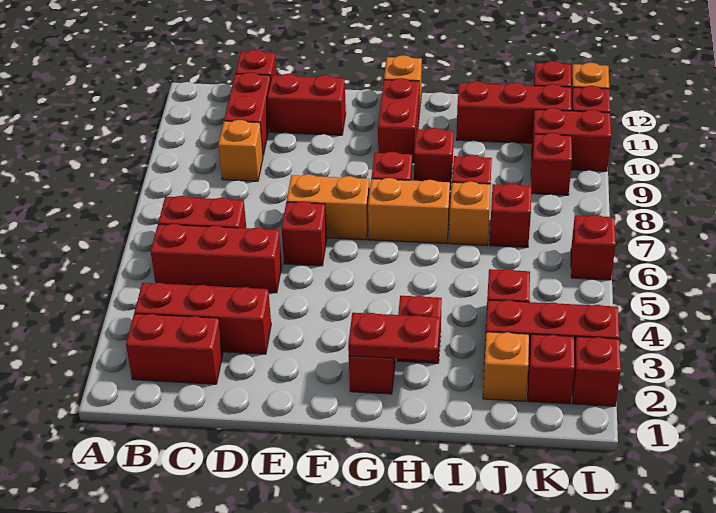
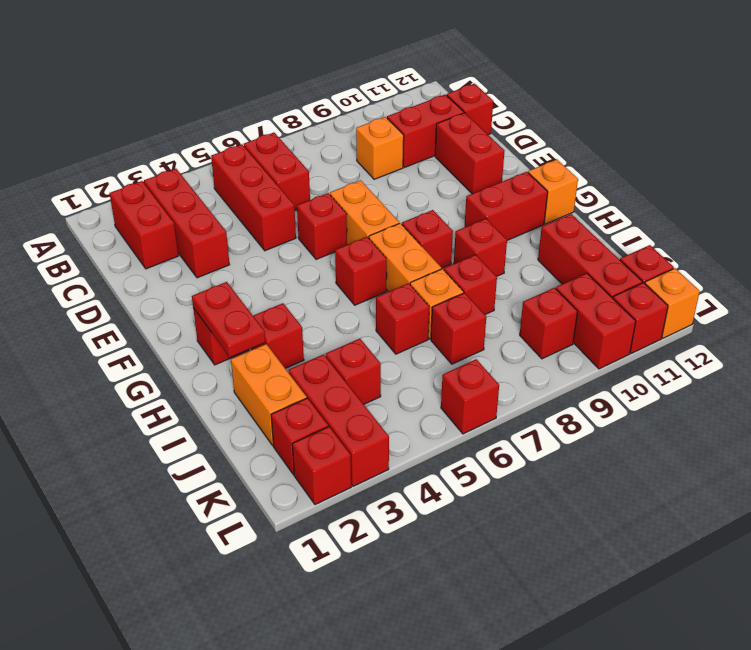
none -> red brick G6 level 1
none -> red brick I6 level 1
orange brick J2 level 1 -> orange brick I2:J2 level 1

